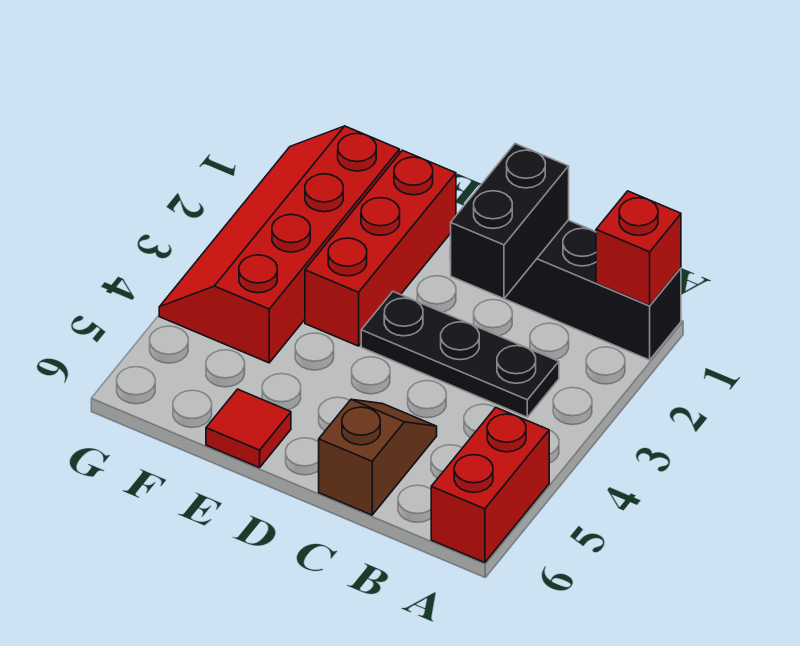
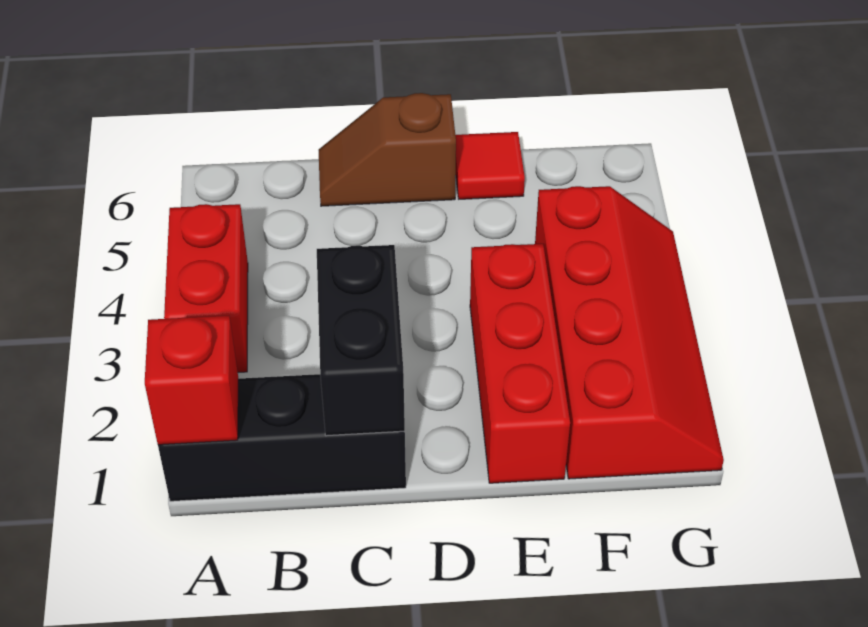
red brick A5:A6 level 1 -> red brick A3:A4 level 1
black plate B3:D3 level 1 -> none
brown slope C5:C6 level 1 top 6 -> brown slope C6:D6 level 1 top D

